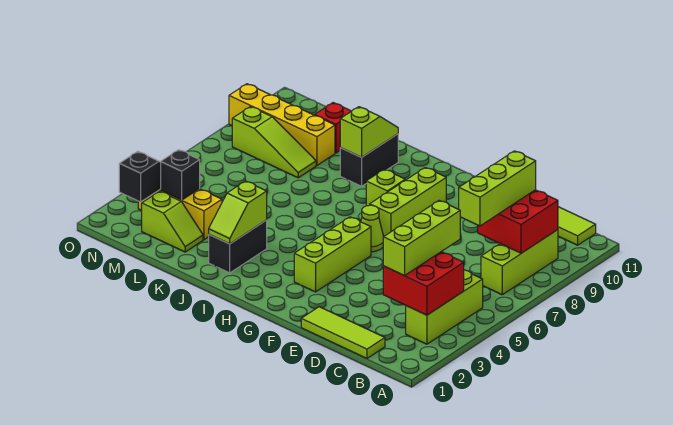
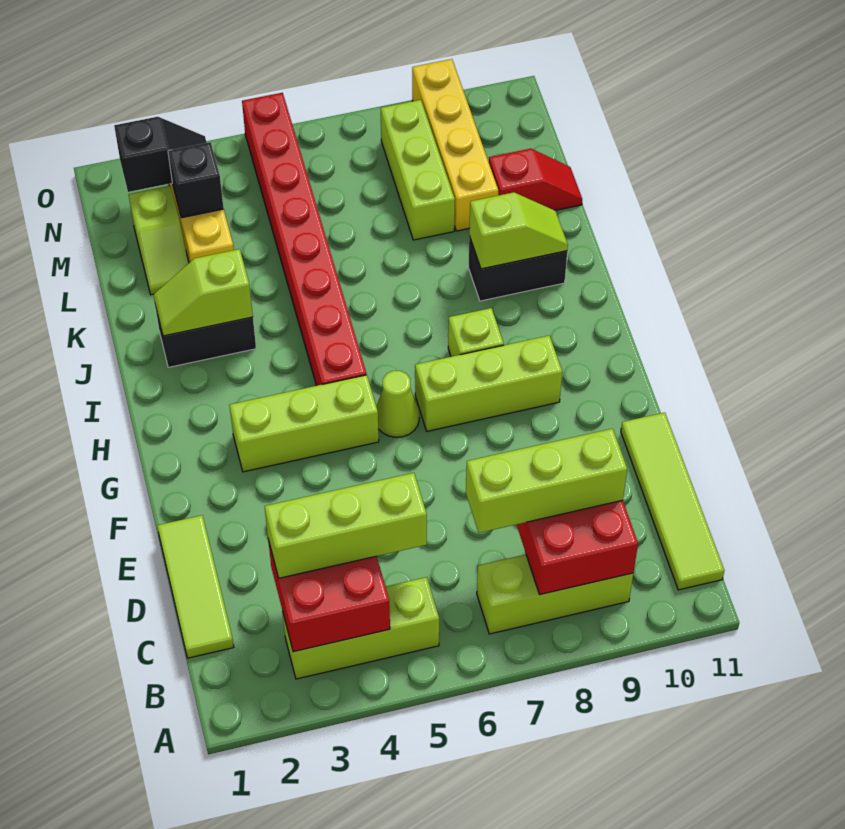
none -> red brick H5:O5 level 1
lime slope L8:N8 level 1 top N -> lime brick L8:N8 level 1

